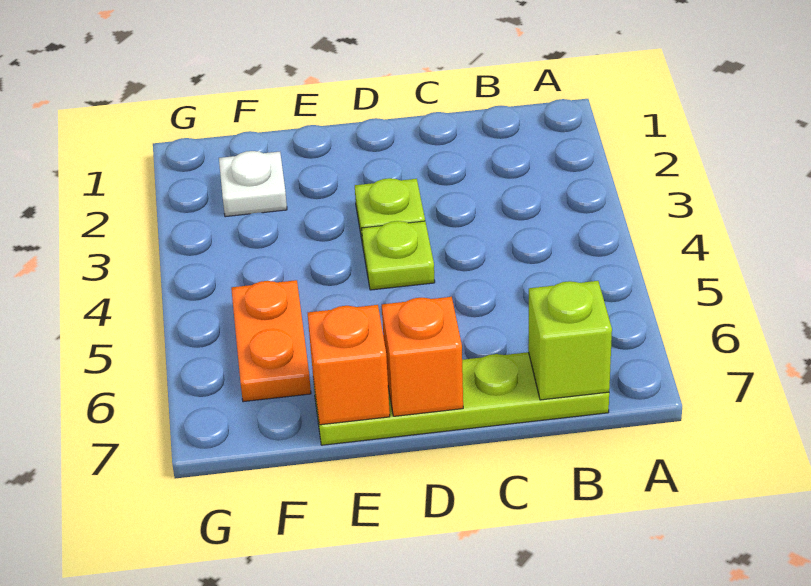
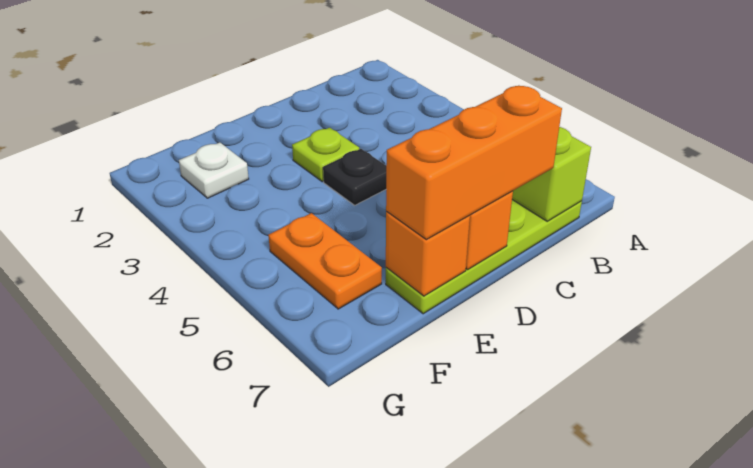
none -> orange brick C7:E7 level 3
lime plate D4 level 1 -> black plate D4 level 1

